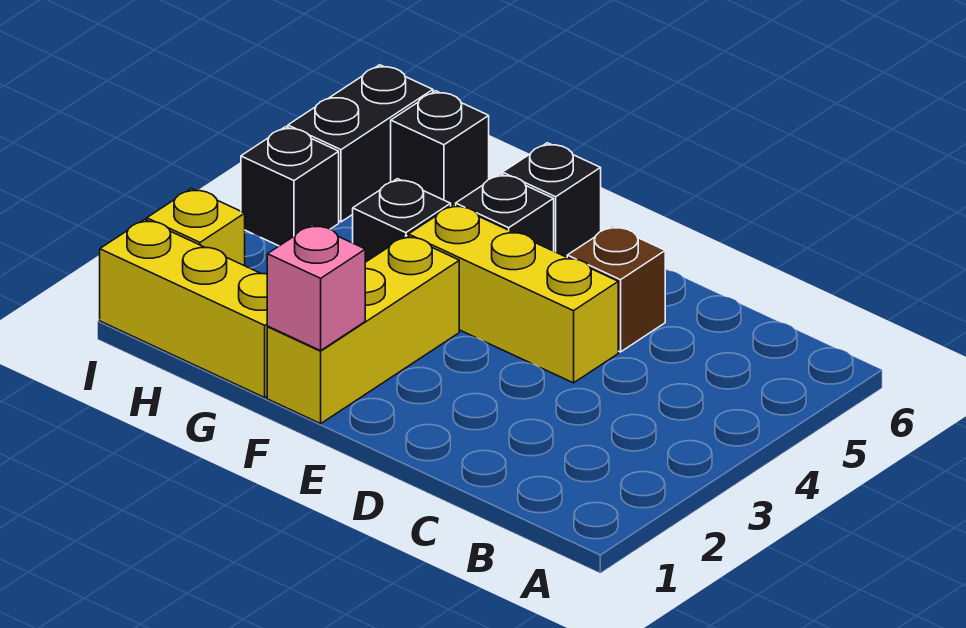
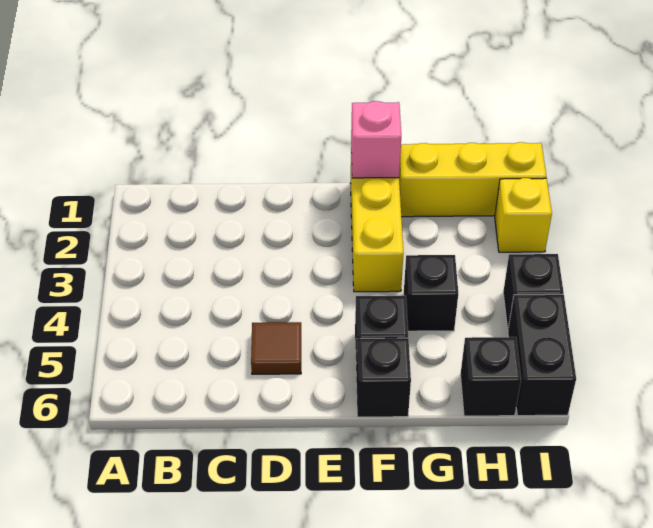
yellow brick D4:F4 level 1 -> none
brown brick D5 level 1 -> brown tile D5 level 1

